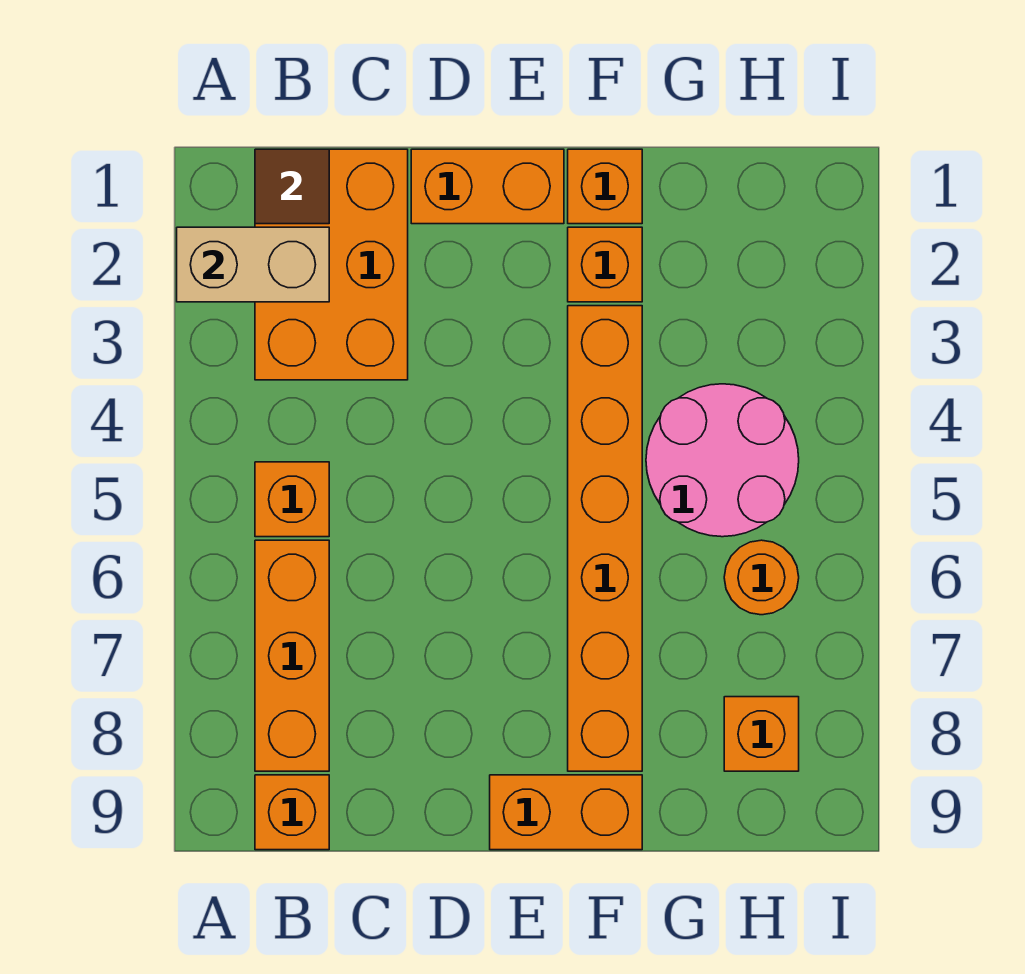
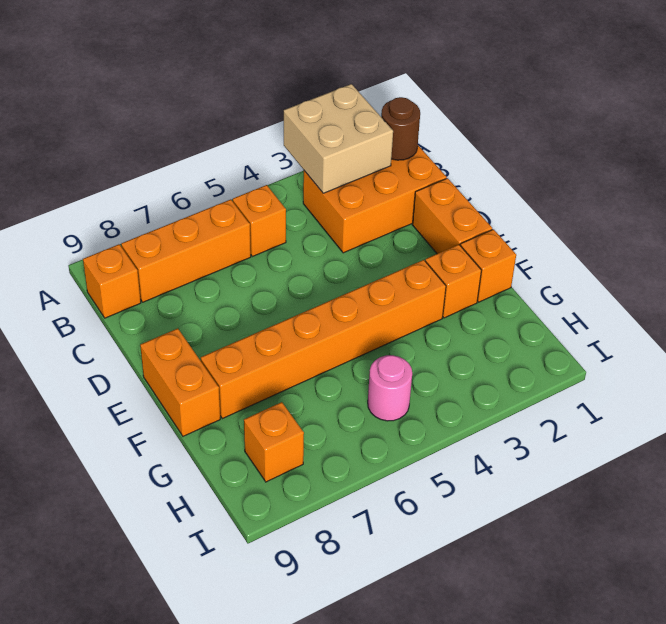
tan brick A2:B2 level 2 -> tan brick A2:B3 level 2
brown tile B1 level 2 -> brown round brick B1 level 2
pink round brick G4:H5 level 1 -> pink round brick H5 level 1
orange round brick H6 level 1 -> none

